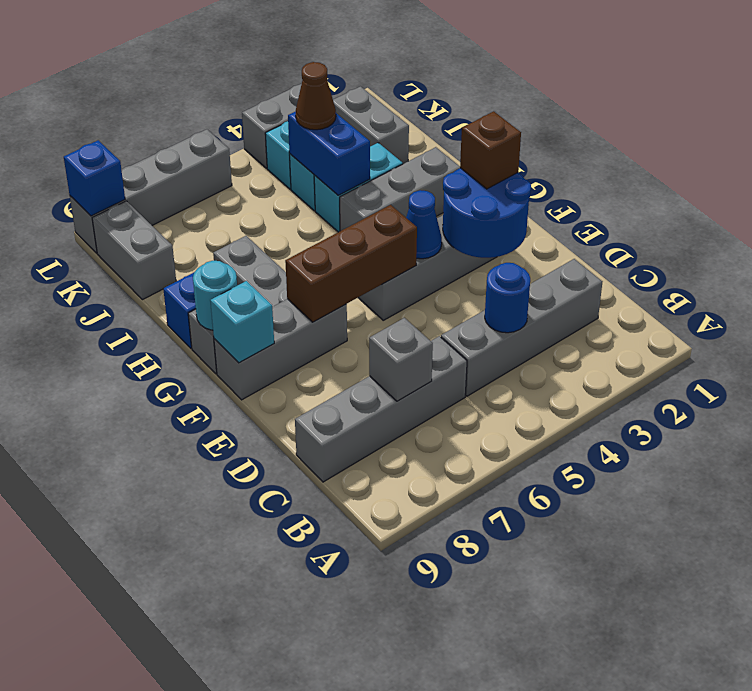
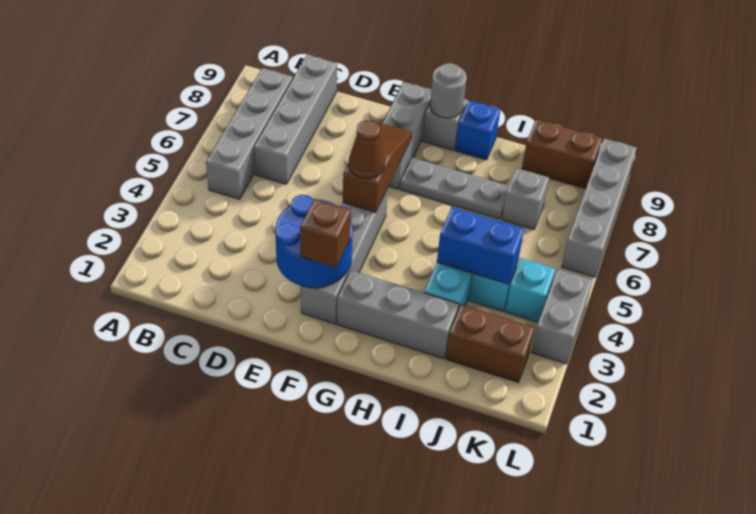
grey brick C2:C5 level 1 -> grey brick B5:B8 level 1
blue round brick C4 level 2 -> none
grey brick C7 level 2 -> grey brick J7 level 1
blue cone F4 level 2 -> none
brown brick F5:F7 level 2 -> brown slope F5:F7 level 2 top 5
cyan brick F9 level 2 -> none
cyan round brick G9 level 2 -> grey round brick G9 level 2
grey brick H2:H4 level 1 -> grey brick G2:I2 level 1
grey brick J2:K2 level 1 -> brown brick J2:K2 level 1
brown cone J4 level 3 -> brown cone F5 level 3
grey brick J9:K9 level 1 -> brown brick J9:K9 level 1
blue brick L9 level 2 -> none

